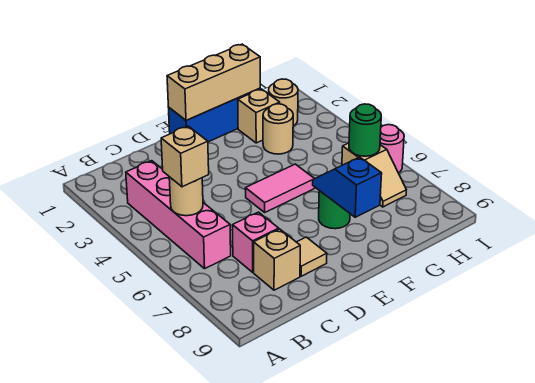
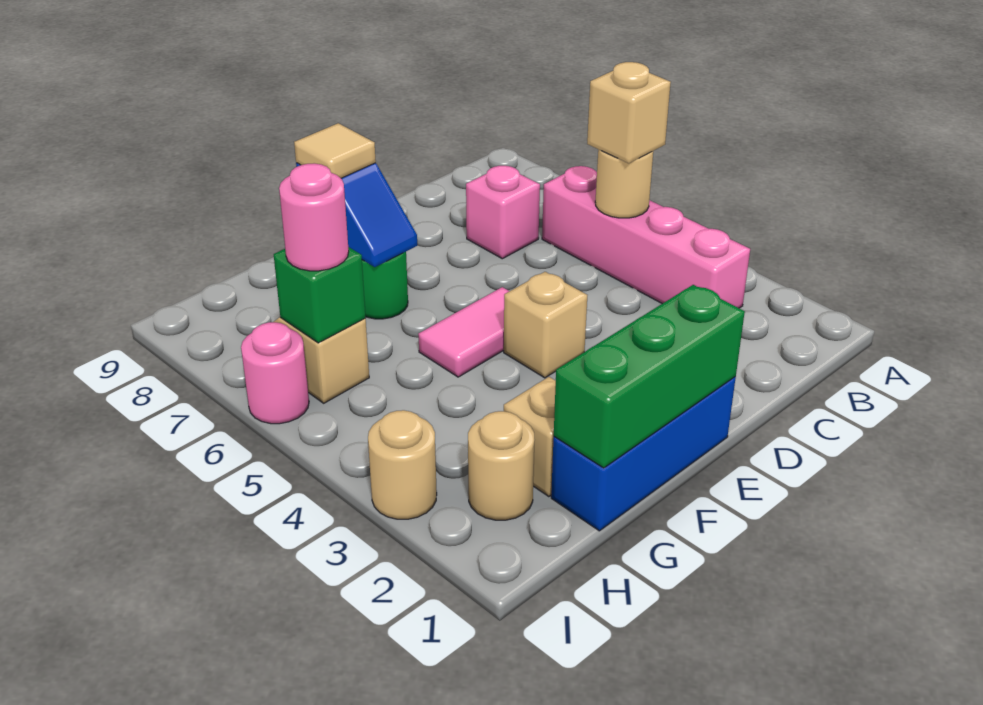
tan brick C8 level 1 -> tan brick E4 level 1
tan tile D8 level 1 -> tan tile F8 level 3
tan brick E1:G1 level 2 -> green brick E1:G1 level 2
tan round brick G3 level 1 -> tan round brick I3 level 1
green round brick H6 level 2 -> green brick H6 level 2
none -> pink round brick H6 level 3

